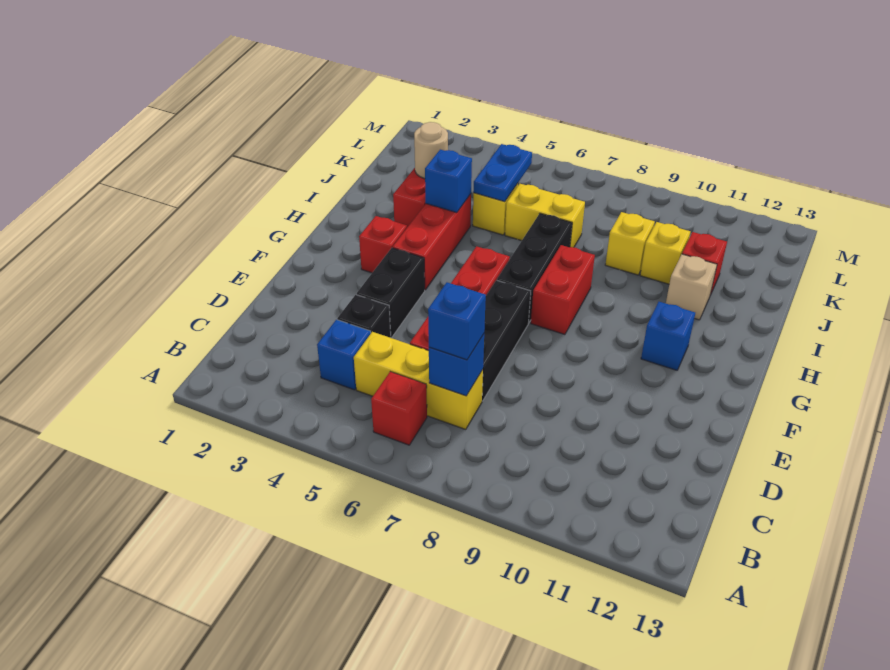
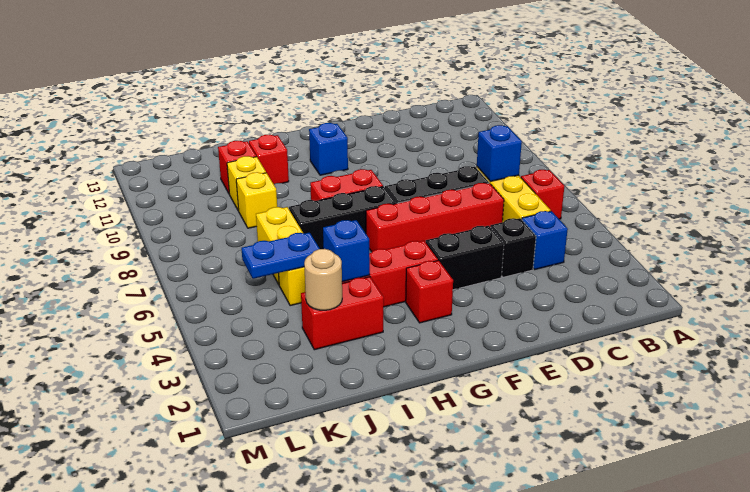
blue brick C7 level 3 -> none
tan brick I11 level 1 -> red brick I11 level 1

